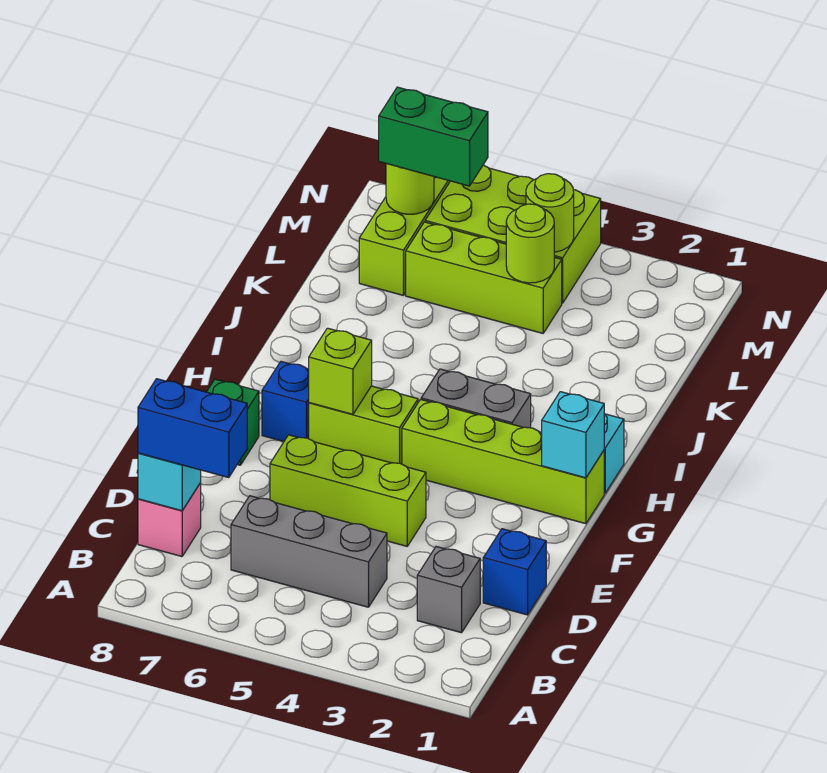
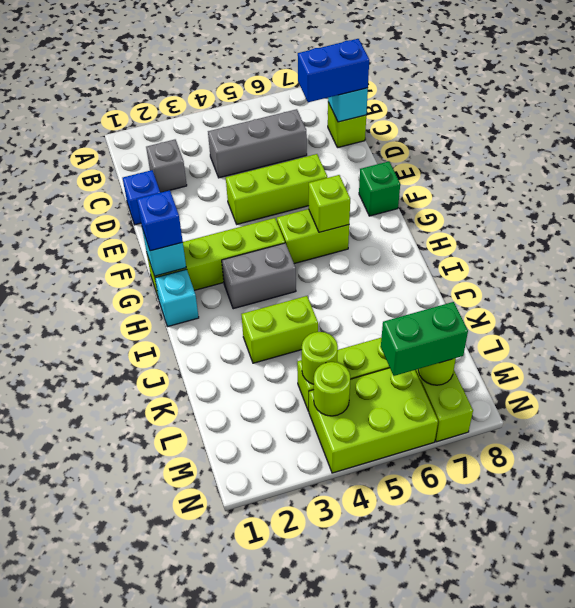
pink brick C8 level 1 -> lime brick C8 level 1
blue brick G7 level 1 -> blue brick G1 level 3
none -> lime brick J3:J4 level 1

